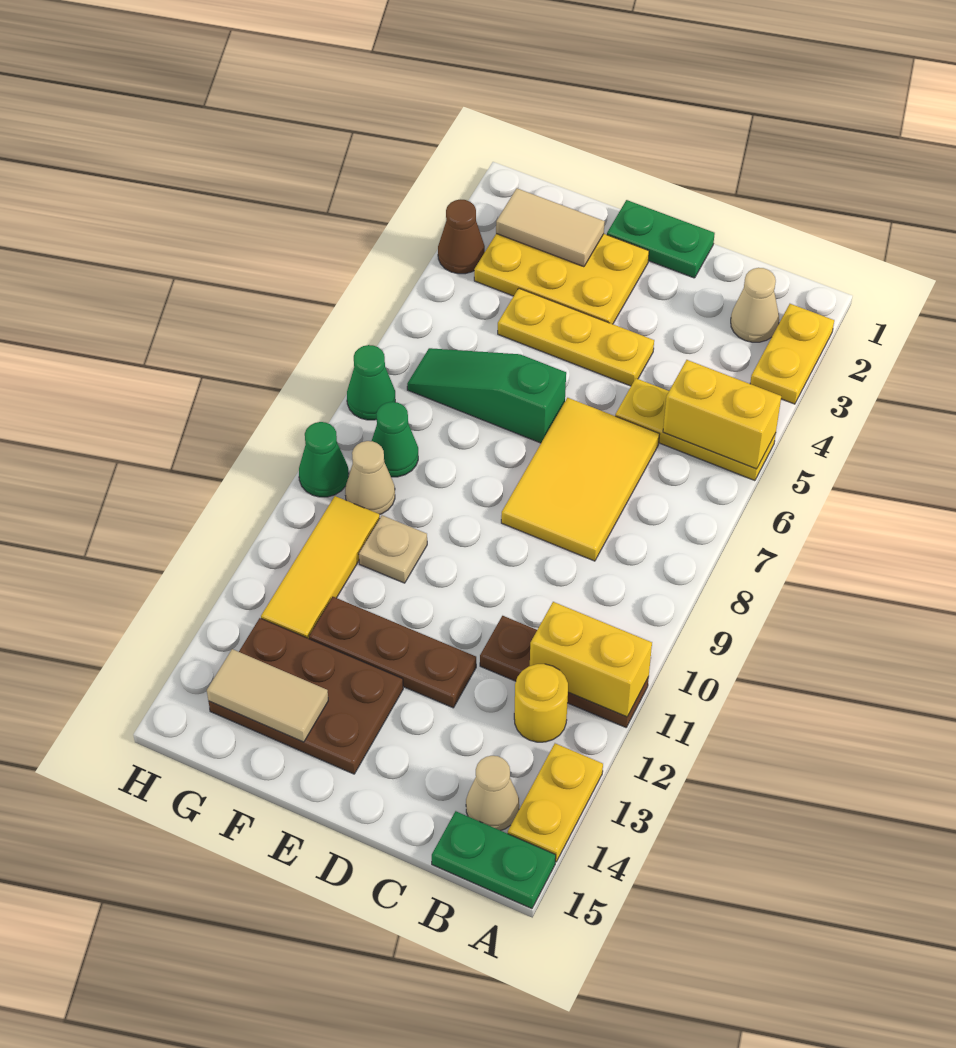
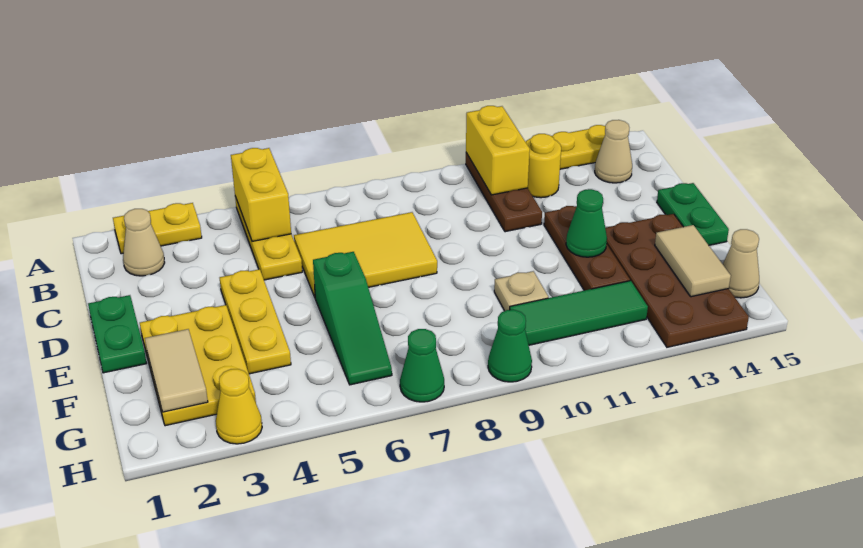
green plate A15:B15 level 1 -> green plate D15:E15 level 1
brown plate E13:G14 level 1 -> brown plate E13:H14 level 1
green cone G8 level 1 -> green cone E12 level 2
tan cone G9 level 1 -> tan cone G15 level 1
yellow tile G10:G12 level 1 -> green tile G10:G12 level 1
brown cone H3 level 1 -> yellow cone H3 level 1

